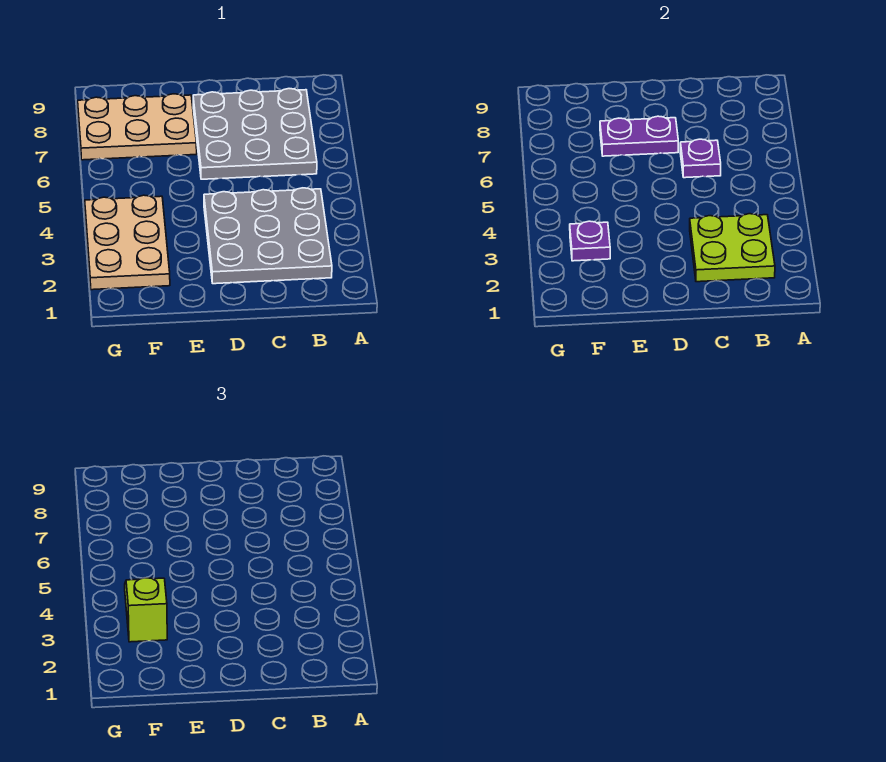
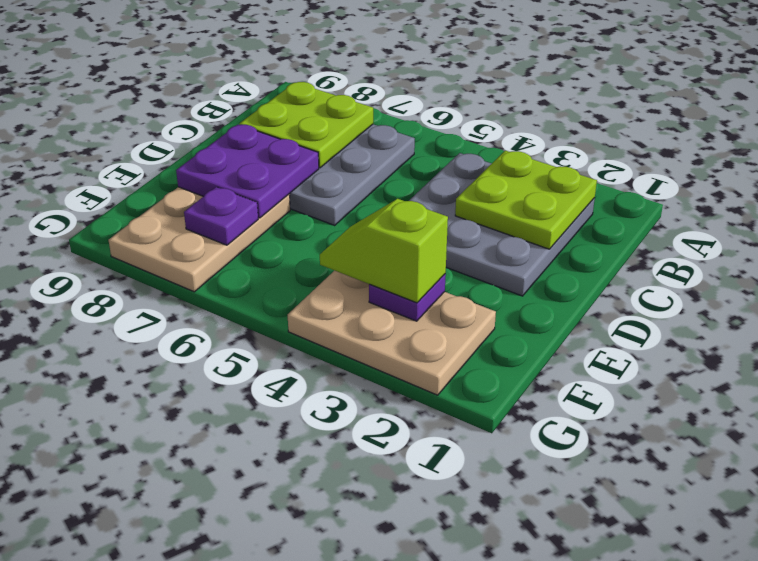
none -> lime plate B7:C8 level 2
purple plate C6 level 2 -> purple plate F7 level 2
purple plate D7:E7 level 2 -> purple plate D7:E8 level 2

